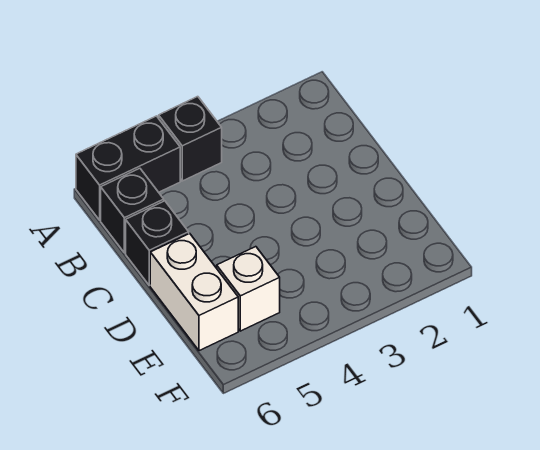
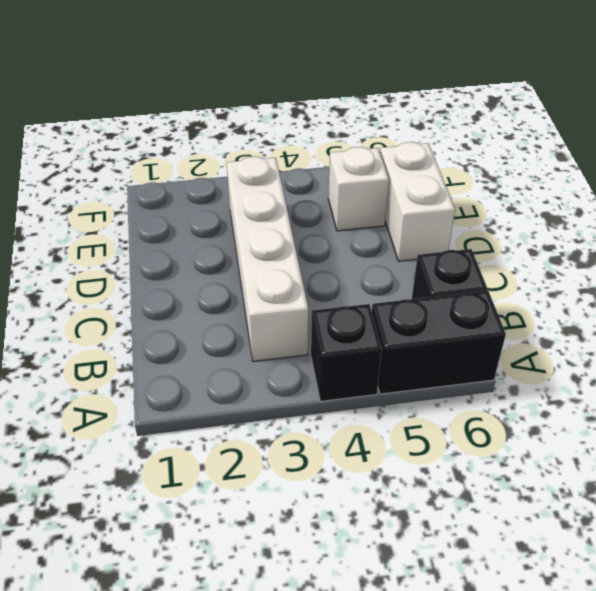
none -> white brick B3:E3 level 1
black brick C6 level 1 -> none

